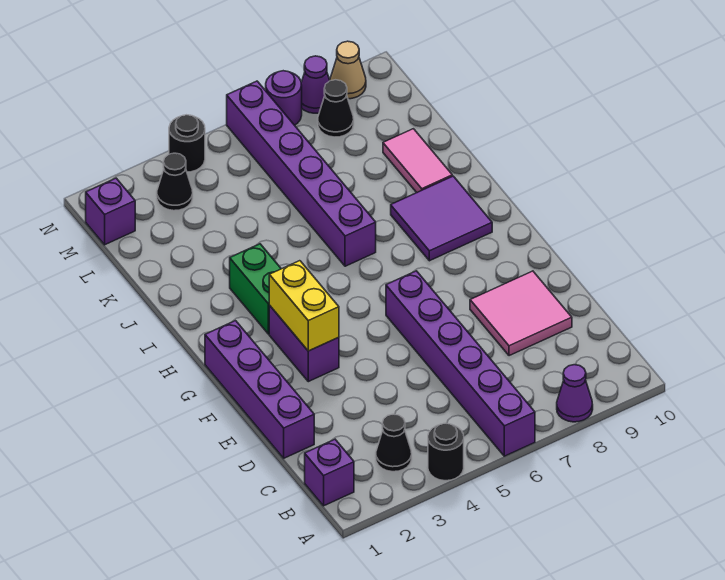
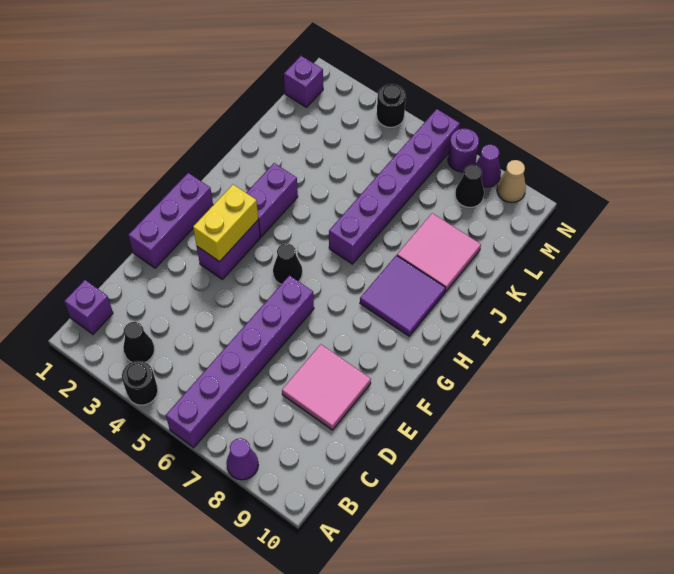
purple brick D1:G1 level 1 -> purple brick E1:G1 level 1
green brick H3:I3 level 1 -> purple brick H3:I3 level 1
pink tile J9:K9 level 1 -> pink tile J8:K9 level 1
black cone M3 level 1 -> black cone G5 level 1

